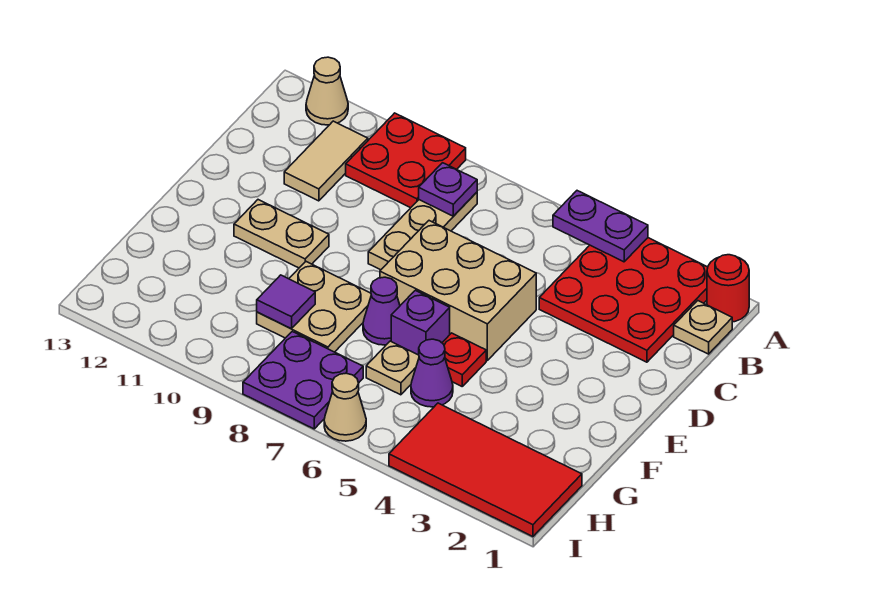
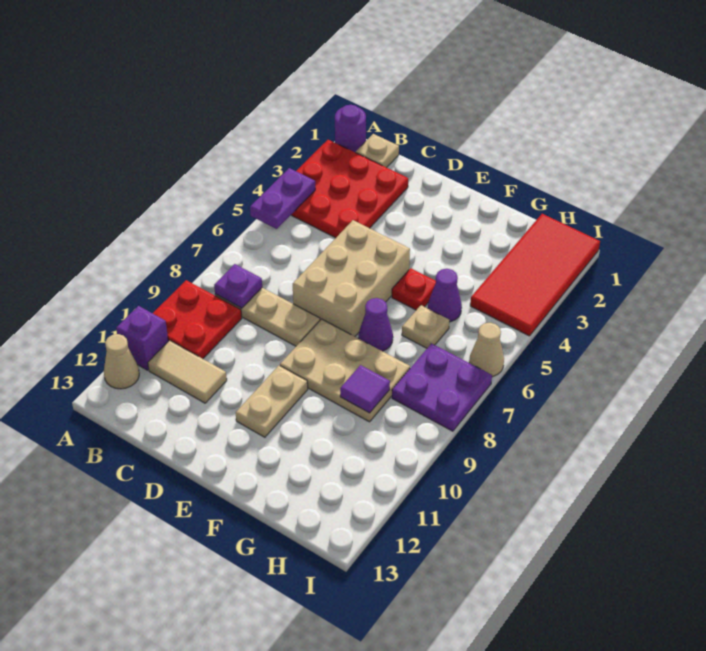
red round brick A1 level 1 -> purple round brick A1 level 1
purple brick F6 level 1 -> purple brick A11 level 1
tan plate F8:G9 level 1 -> tan plate E8:G9 level 1

